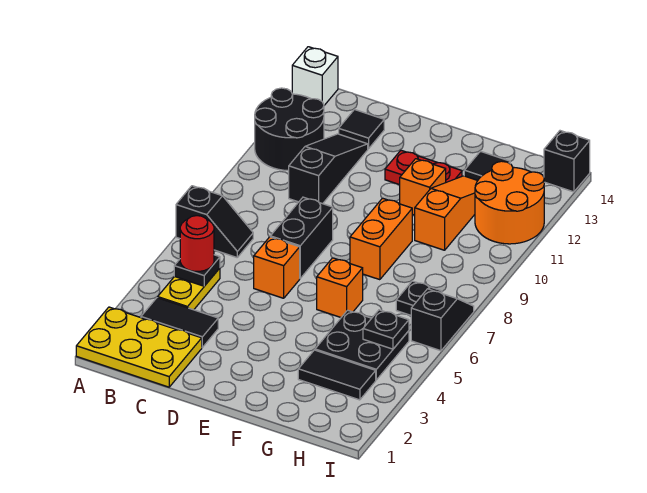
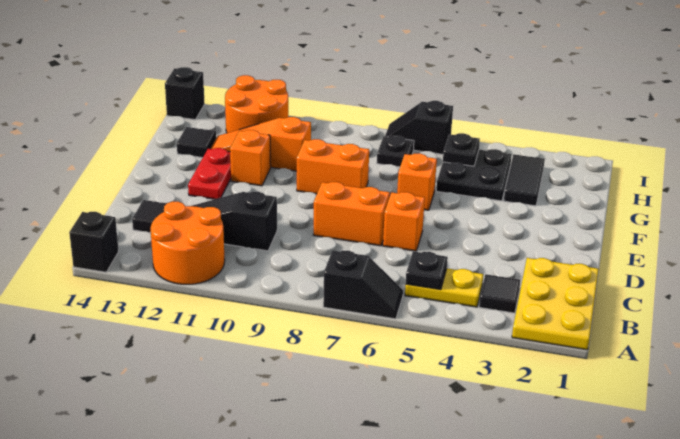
black slope A7:B7 level 1 top A -> black slope A6:A7 level 1 top 7
black round brick A11:B12 level 1 -> orange round brick A11:B12 level 1
white brick A14 level 1 -> black brick A14 level 1
black tile B3:C3 level 1 -> black tile B3 level 1
red round brick B5 level 3 -> none
black brick D7:D8 level 1 -> orange brick D7:D8 level 1

